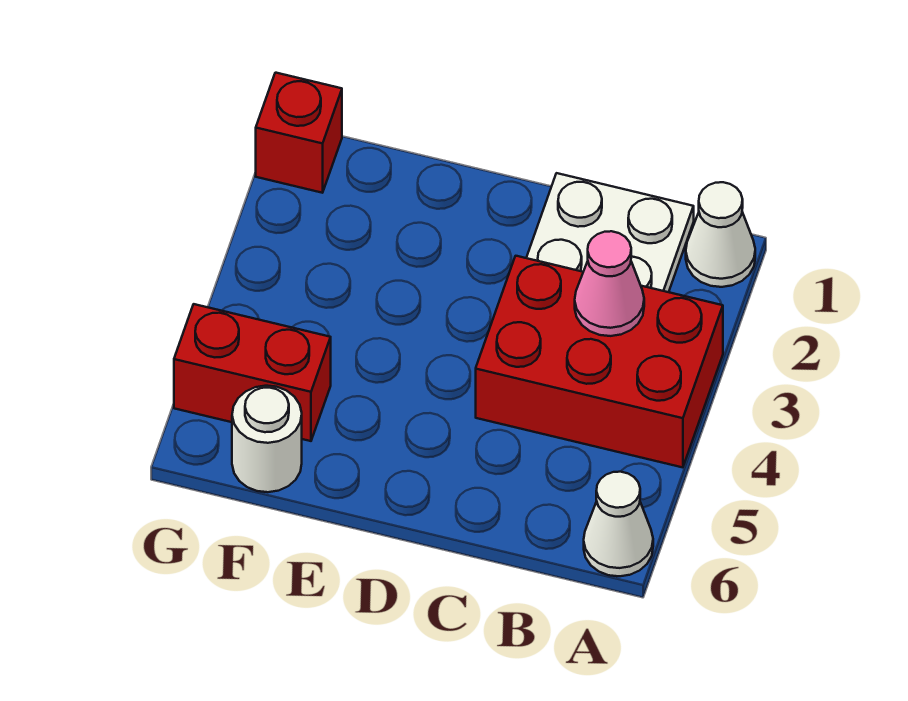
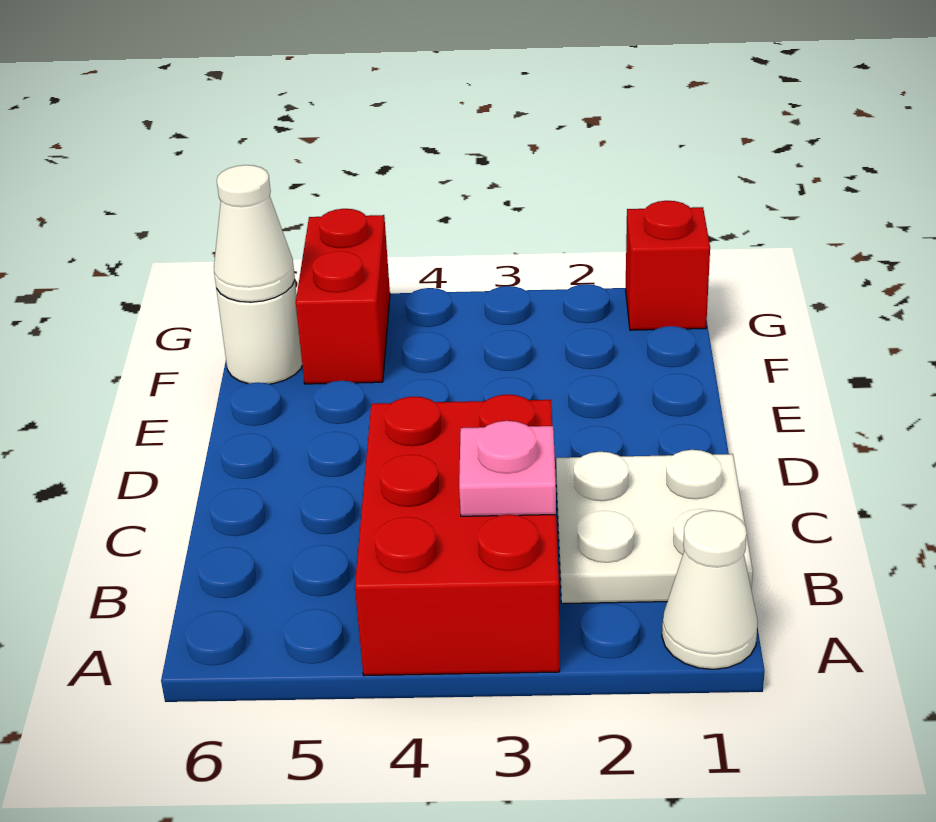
white cone A6 level 1 -> white cone F6 level 2
pink cone B3 level 2 -> pink plate B3 level 2

